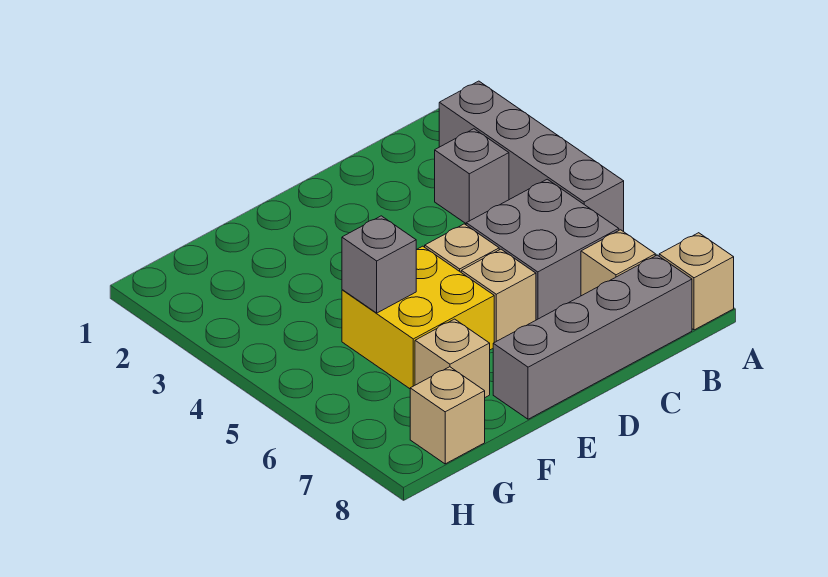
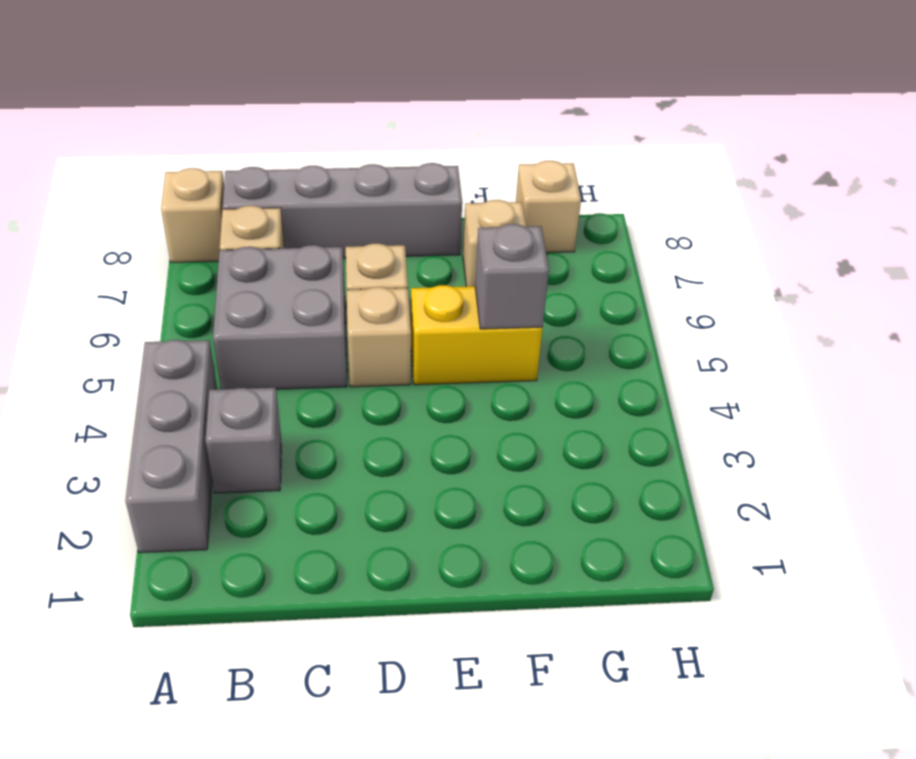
grey brick A2:A5 level 1 -> grey brick A2:A4 level 1
yellow brick E5:F6 level 1 -> yellow brick E5:F5 level 1

